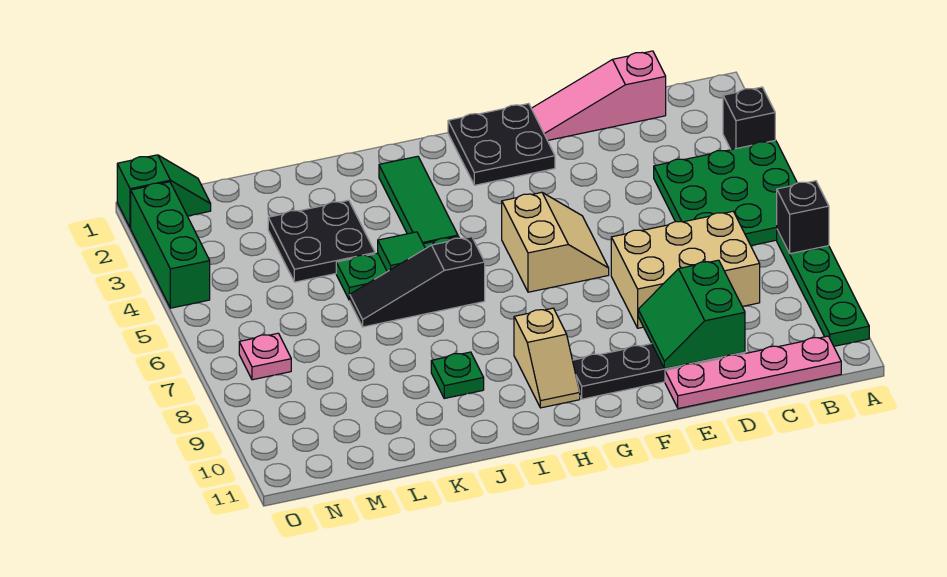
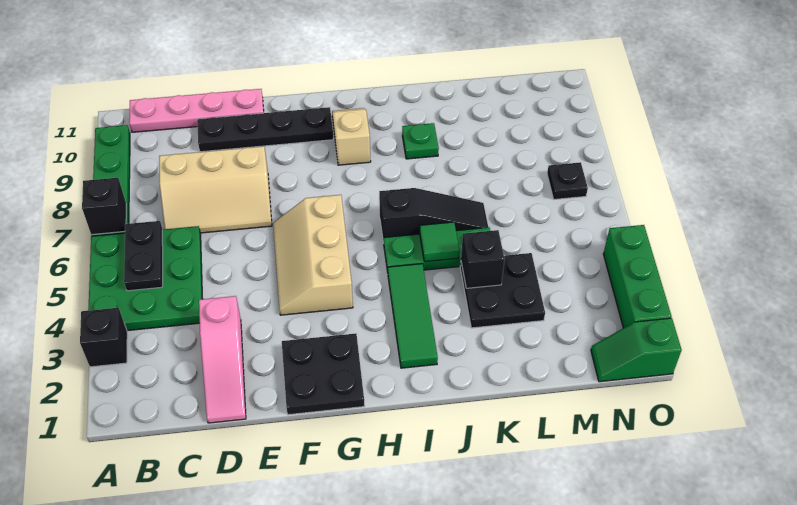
none -> black plate B5:B6 level 2
pink slope C1:E1 level 1 top C -> pink slope D1:D3 level 1 top 3
tan brick C7:E8 level 1 -> tan slope C7:E8 level 1 top 8
green slope D9:E10 level 2 top D -> none
tan slope F5:G6 level 1 top G -> tan slope F4:G6 level 1 top G
none -> black brick K4 level 2
pink plate N7 level 1 -> black plate N7 level 1

